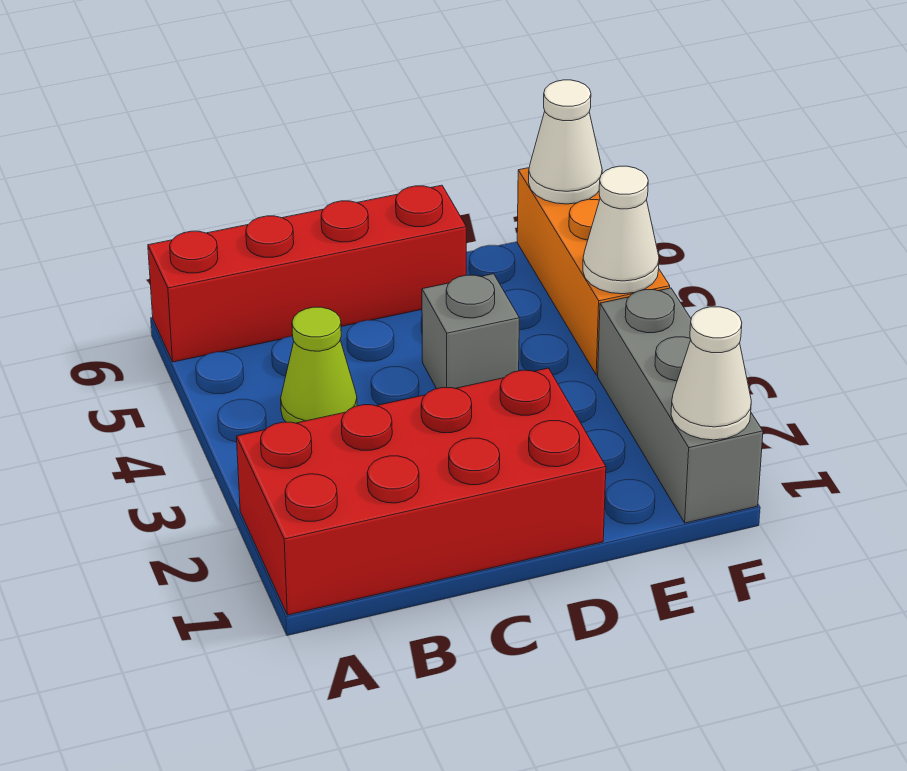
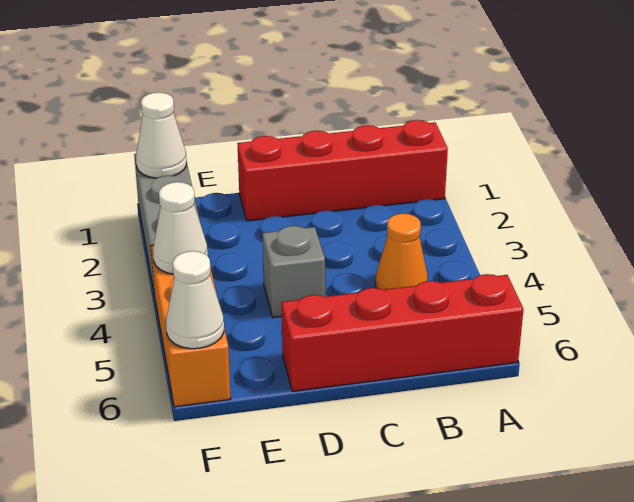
red brick A1:D2 level 1 -> red brick A1:D1 level 1
lime cone B4 level 1 -> orange cone B4 level 1

